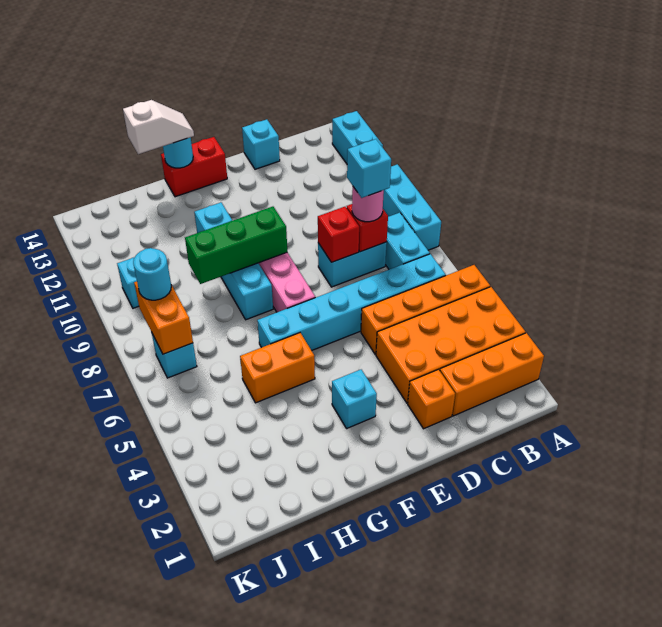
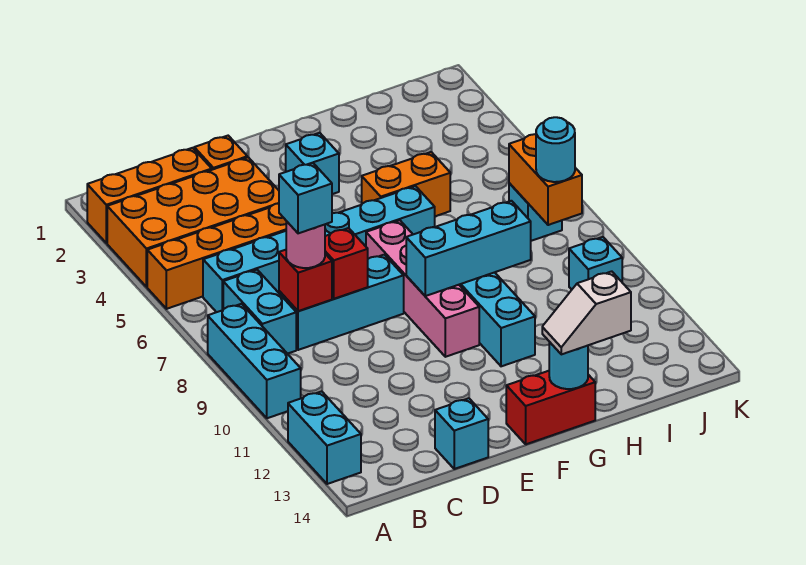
cyan brick C8:D8 level 1 -> cyan brick C8:E8 level 1
green brick F9:H9 level 2 -> cyan brick F9:H9 level 2

